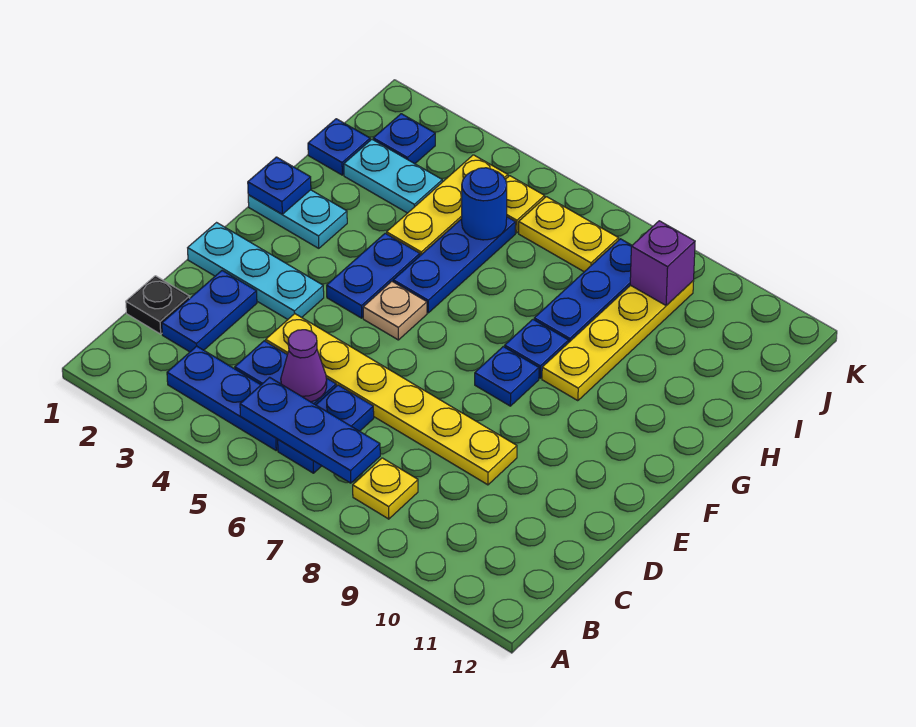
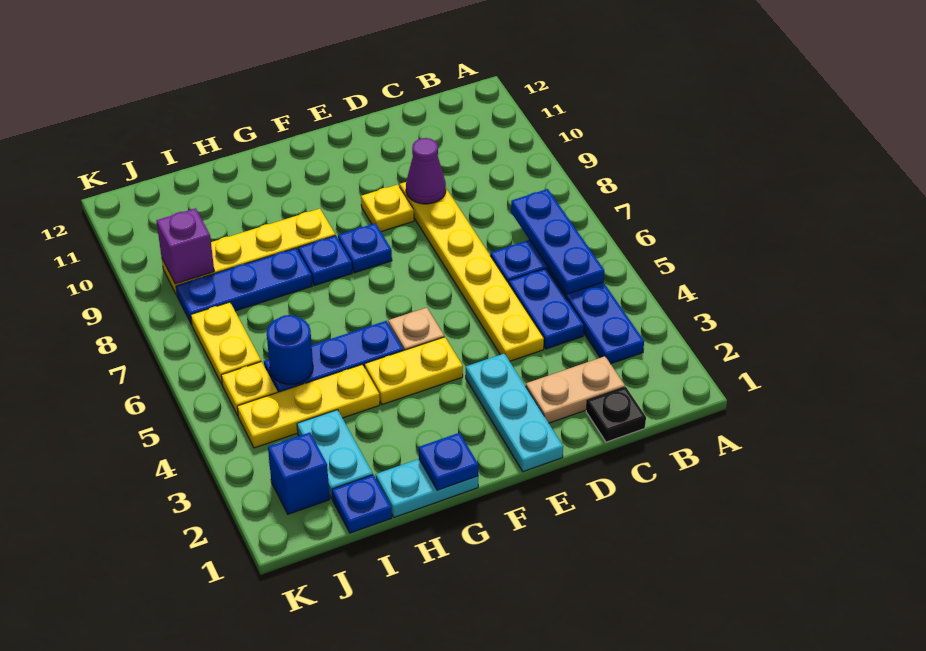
yellow plate B8 level 1 -> yellow plate E9 level 1
blue plate C2:D2 level 1 -> tan plate C2:D2 level 1
purple cone C5 level 2 -> purple cone D9 level 2
blue plate F4:G4 level 1 -> yellow plate F4:G4 level 1
cyan plate G1:G2 level 1 -> cyan plate G1:H1 level 1
blue plate J2 level 1 -> blue brick J2 level 1

